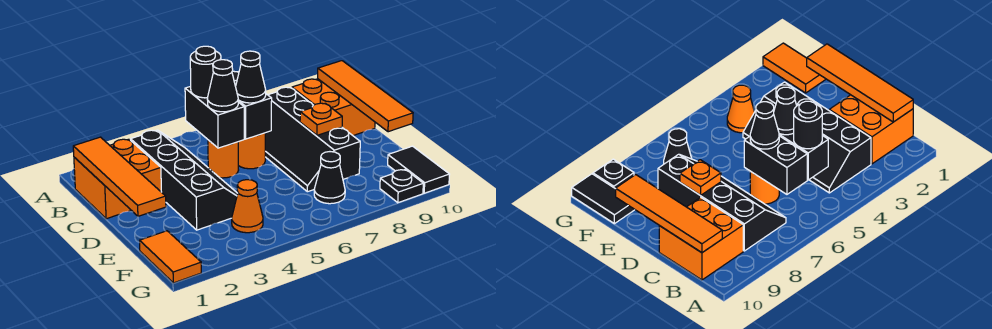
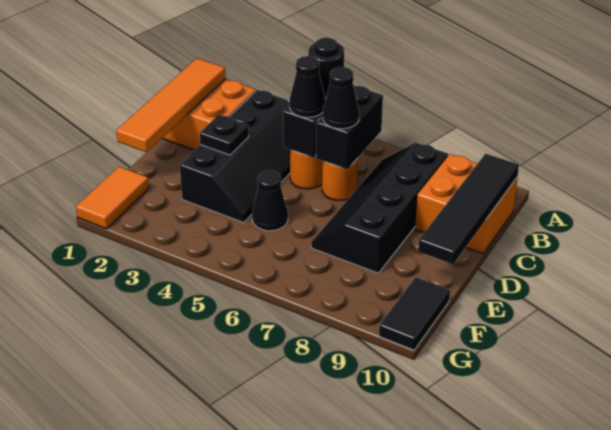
orange tile B10:E10 level 2 -> black tile B10:E10 level 2
orange plate D8 level 2 -> none
orange cone F4 level 1 -> none
black cone F7 level 1 -> black cone E5 level 1
black plate G9 level 1 -> black plate D3 level 2

